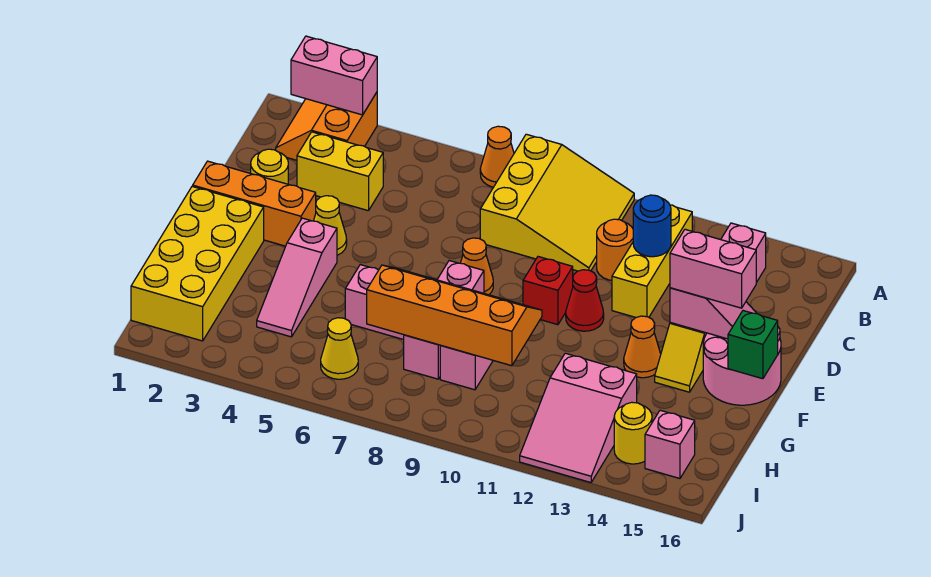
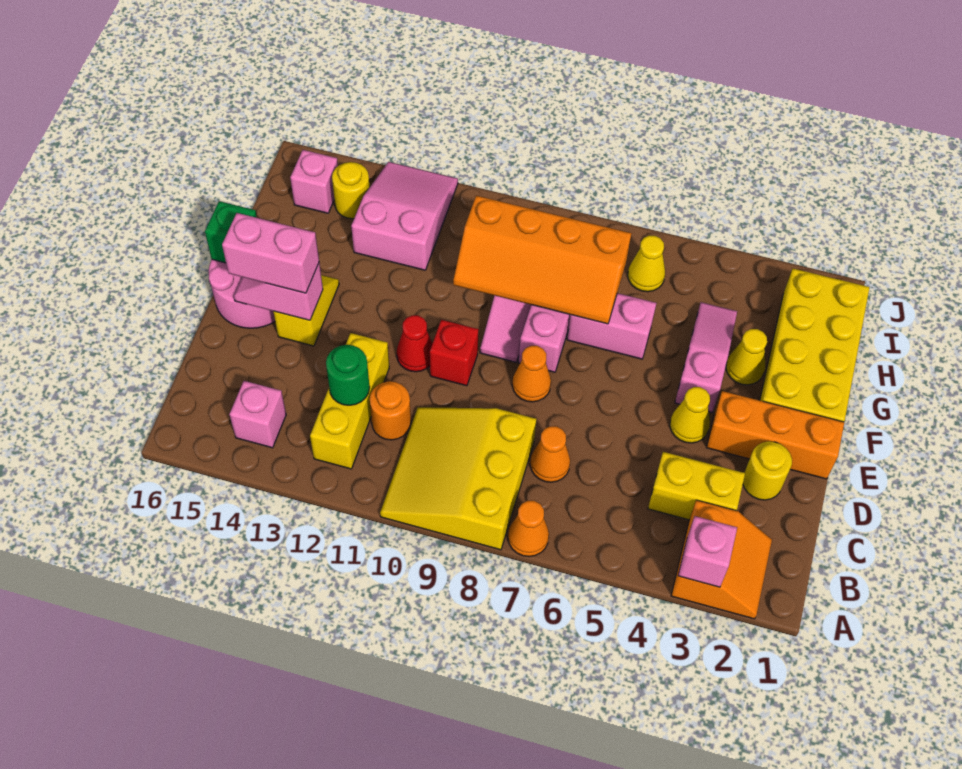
pink brick A2:A3 level 2 -> pink brick A3 level 2
blue round brick C12 level 2 -> green round brick C12 level 2
orange cone F13 level 1 -> orange cone C7 level 1
none -> yellow cone G3 level 1

